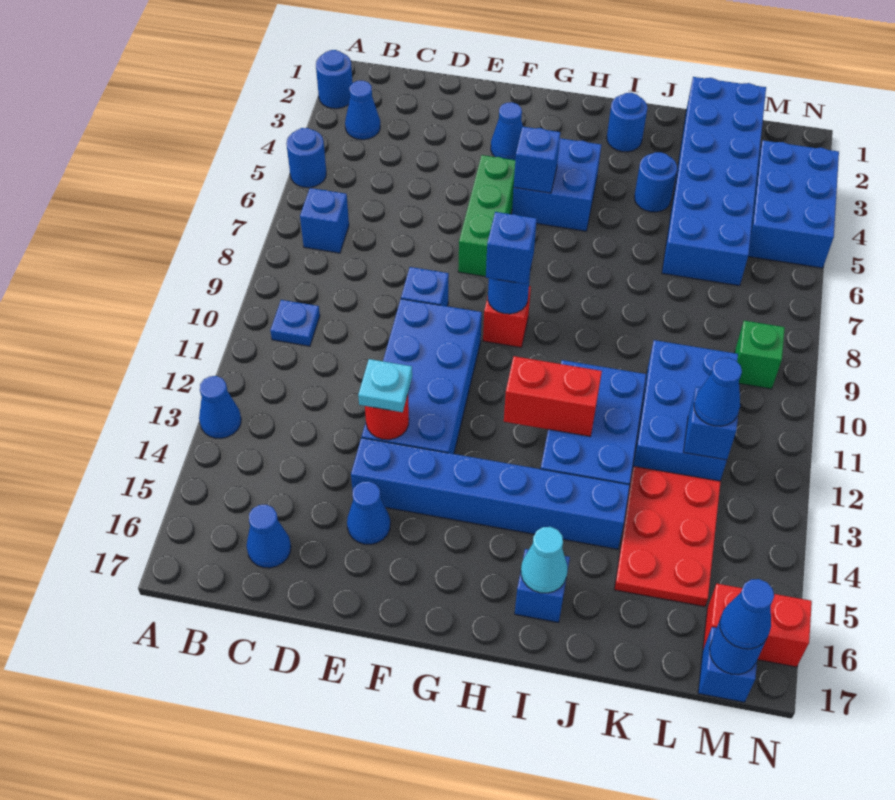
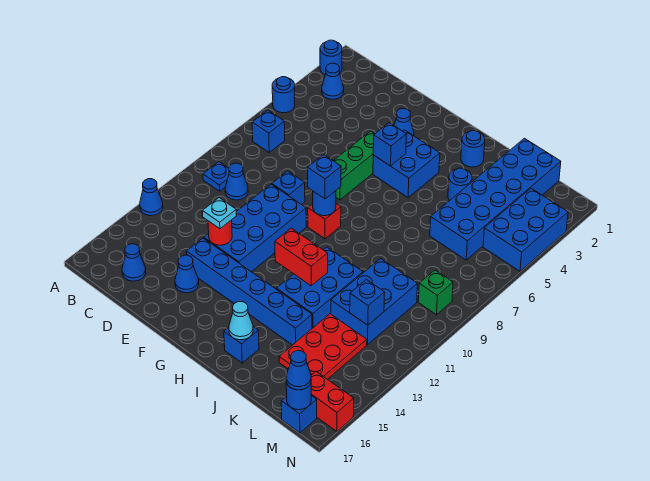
blue cone L12 level 3 -> blue cone C10 level 1

